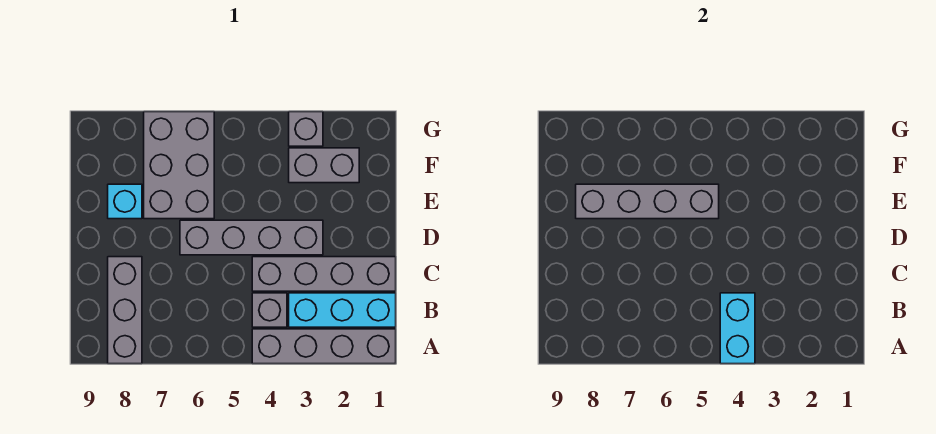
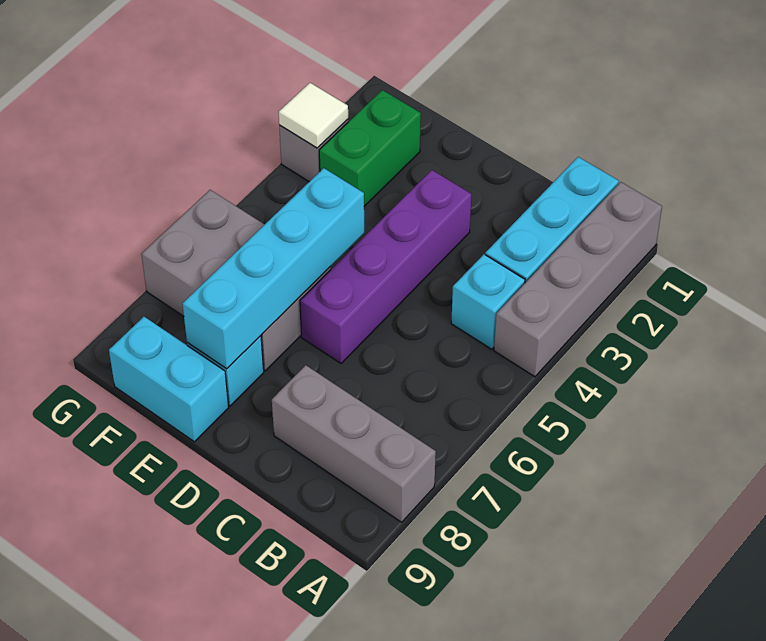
cyan brick A4:B4 level 2 -> cyan brick E9:F9 level 1
grey brick B4 level 1 -> cyan brick B4 level 1
grey brick C1:C4 level 1 -> none
grey brick D3:D6 level 1 -> purple brick D3:D6 level 1
grey brick E5:E8 level 2 -> cyan brick E5:E8 level 2
grey brick F2:F3 level 1 -> green brick F2:F3 level 1
none -> white tile G3 level 2

